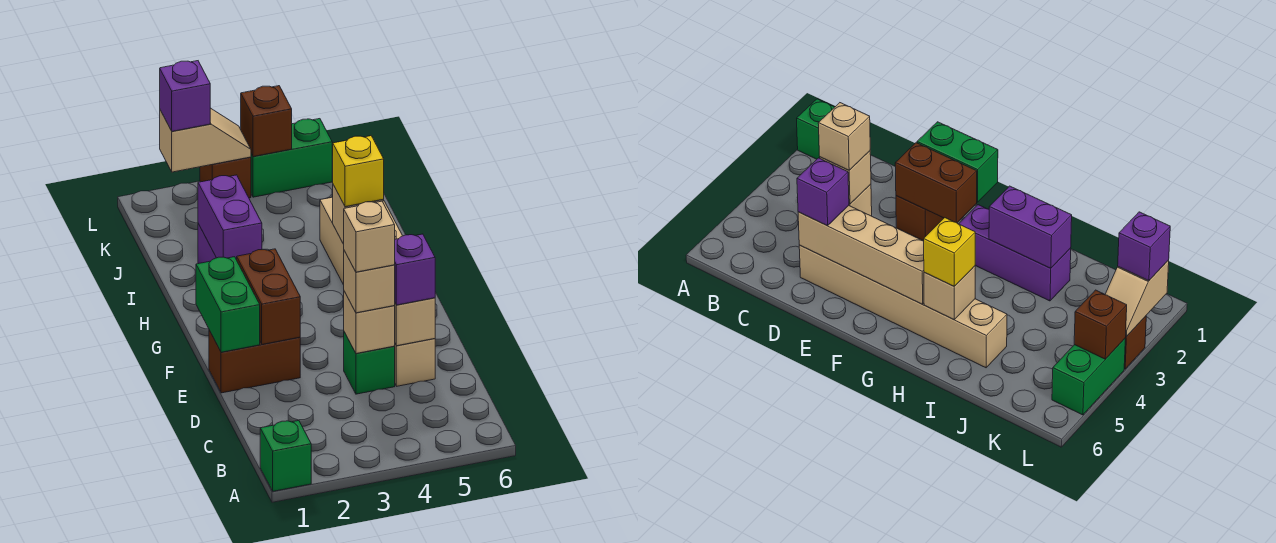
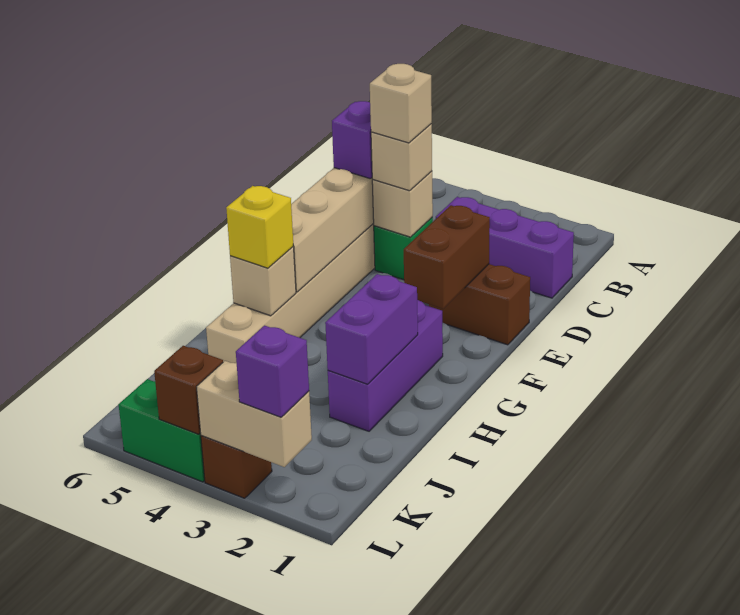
green brick A1 level 1 -> none
none -> purple brick C1:C3 level 1
green brick E1:F1 level 2 -> none
tan slope L2:L3 level 2 top 2 -> tan brick L2:L3 level 2

